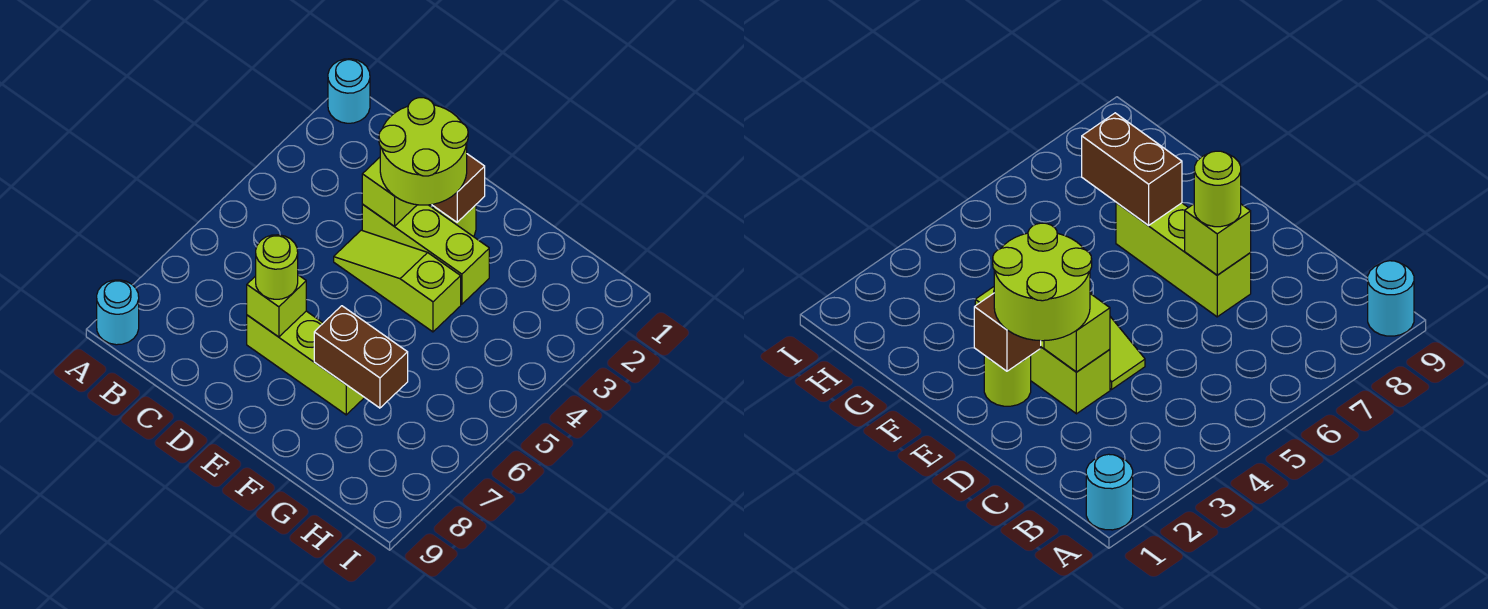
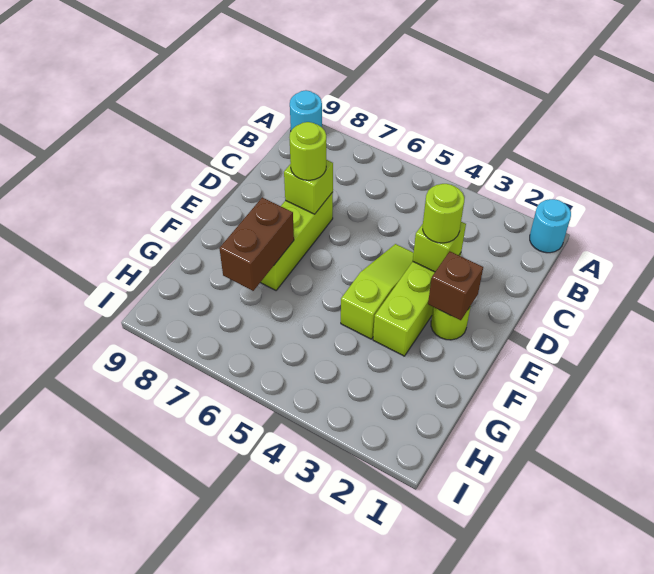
lime round brick D2:E3 level 3 -> lime round brick D3 level 3

